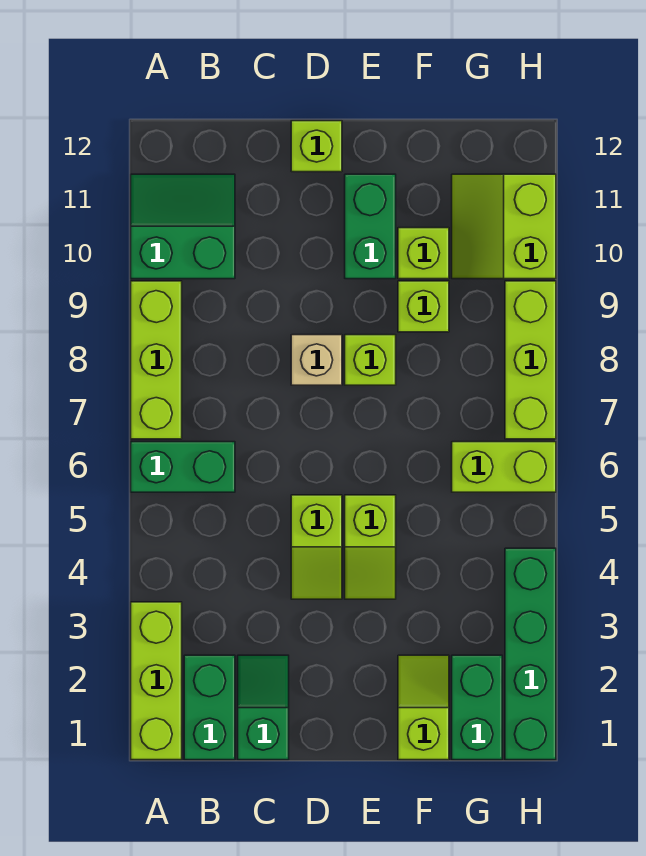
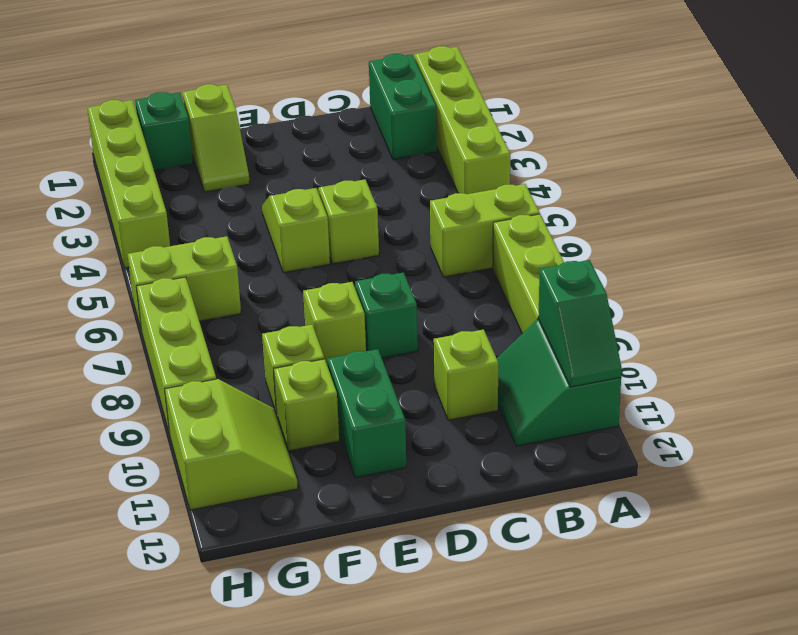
lime brick A1:A3 level 1 -> lime brick A1:A4 level 1
green brick A6:B6 level 1 -> lime brick A6:B6 level 1
green slope A10:B11 level 1 top 10 -> green slope A10:B11 level 1 top A
green slope C1:C2 level 1 top 1 -> green slope A10:A11 level 2 top 10
tan brick D8 level 1 -> green brick D8 level 1
lime brick D12 level 1 -> lime brick C10 level 1
green brick G1:G2 level 1 -> green brick G1 level 1
green brick H1:H4 level 1 -> lime brick H1:H4 level 1

